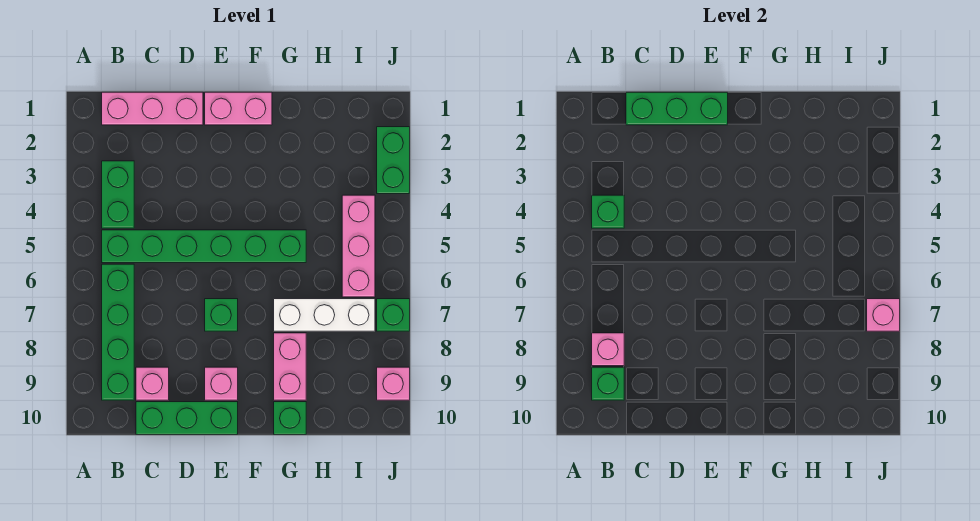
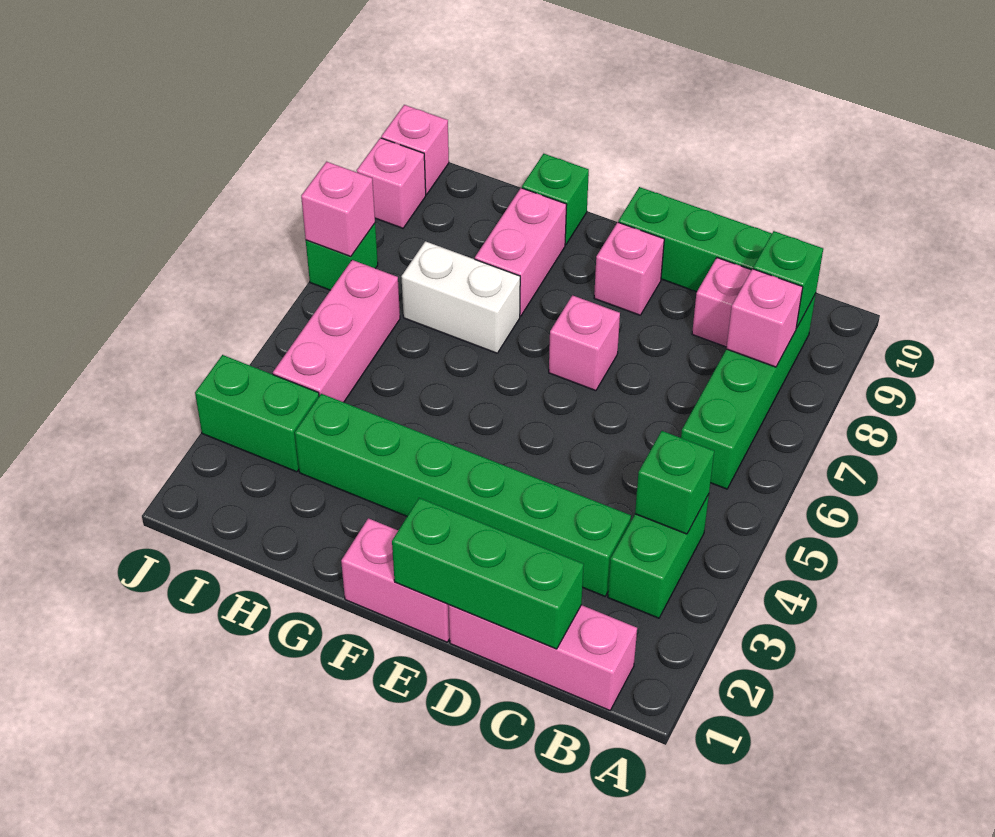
green brick B5:G5 level 1 -> green brick C3:H3 level 1
green brick E7 level 1 -> pink brick E7 level 1
white brick G7:I7 level 1 -> white brick G7:H7 level 1
green brick J2:J3 level 1 -> green brick I3:J3 level 1
none -> pink brick J10 level 1

